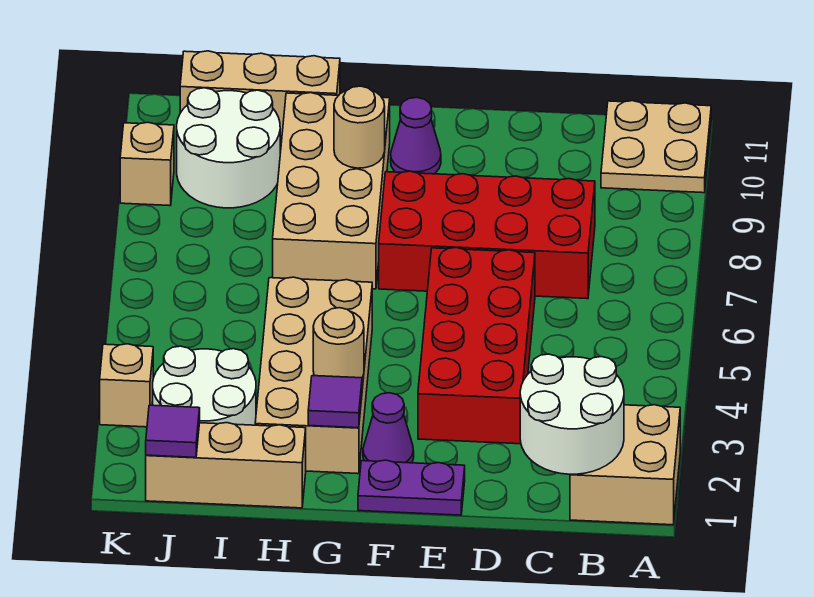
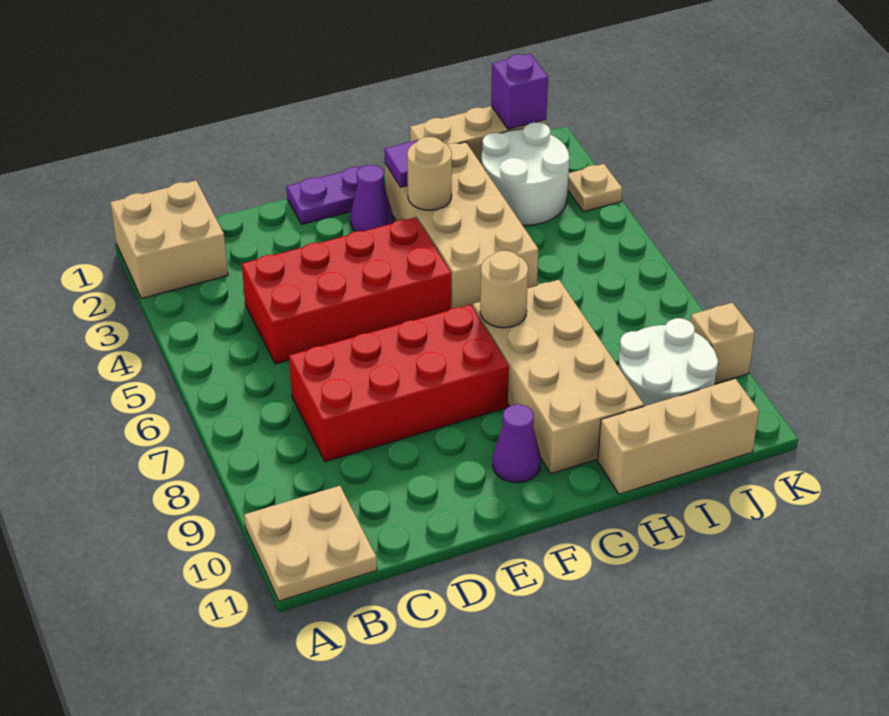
white round brick B1:C2 level 2 -> none
red brick D3:E6 level 1 -> red brick C4:F5 level 1
tan round brick G9 level 2 -> tan round brick G7 level 2
purple tile J1 level 2 -> purple brick J1 level 2
tan brick K3 level 1 -> tan plate K3 level 1

